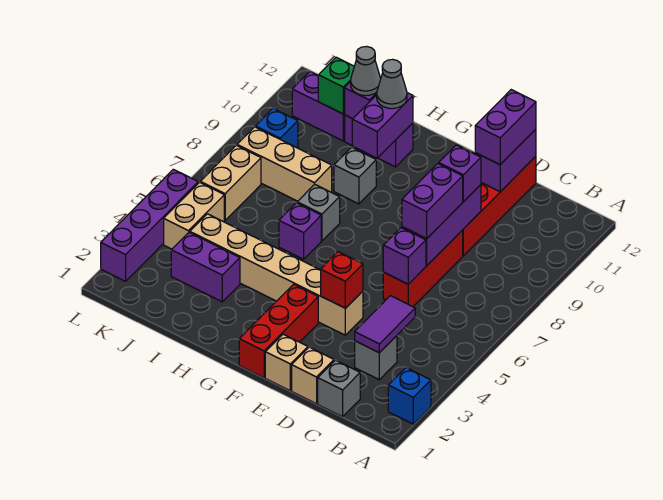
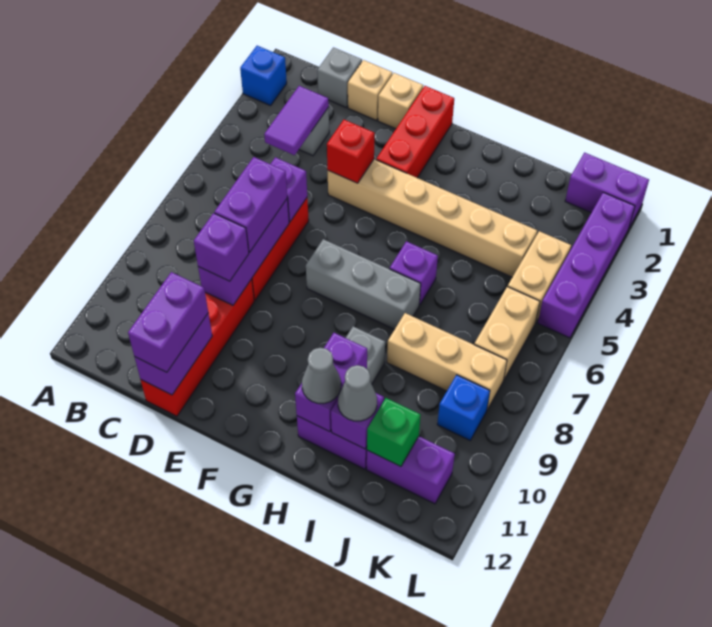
grey brick H7 level 1 -> grey brick F7:H7 level 1
purple brick I3:J3 level 1 -> purple brick K1:L1 level 1

